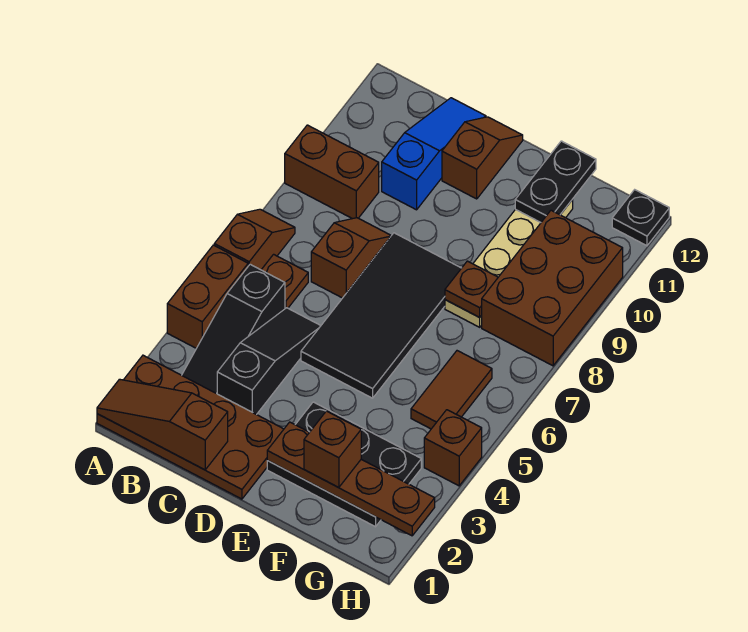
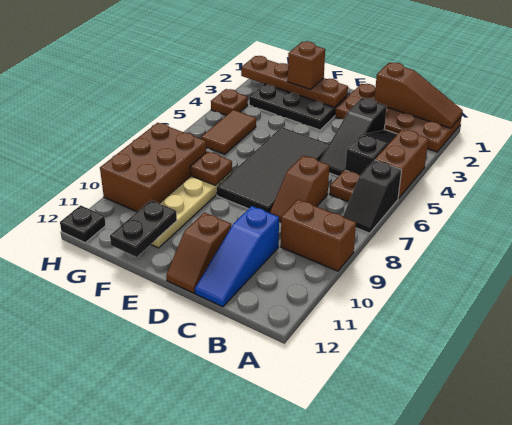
brown slope A6:A7 level 1 top 6 -> black slope A6:A7 level 1 top 6
brown brick H4 level 1 -> brown plate H4 level 1

